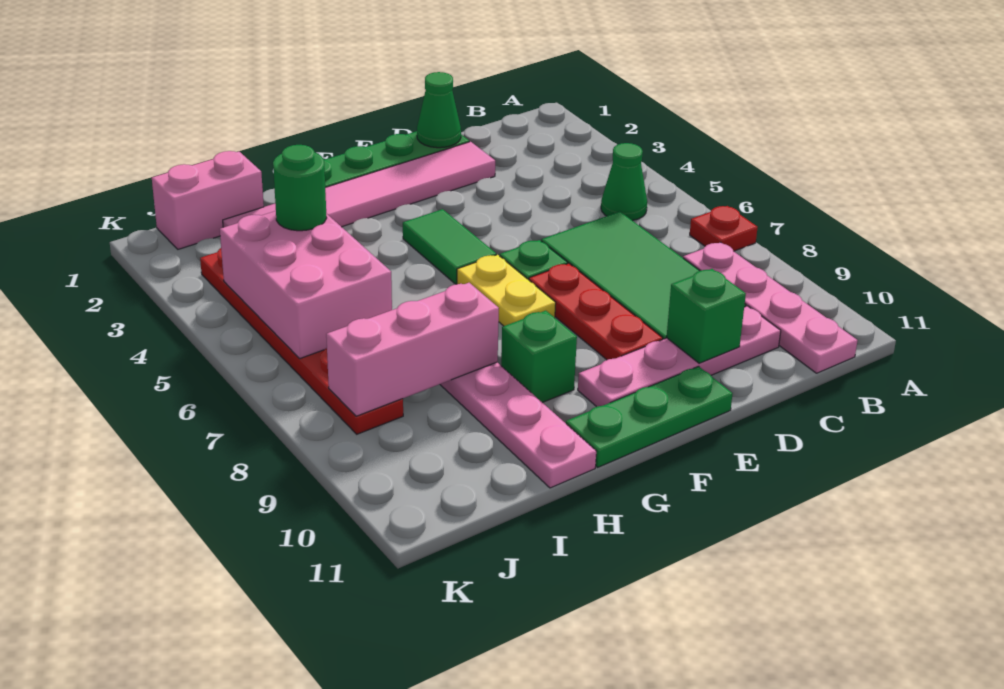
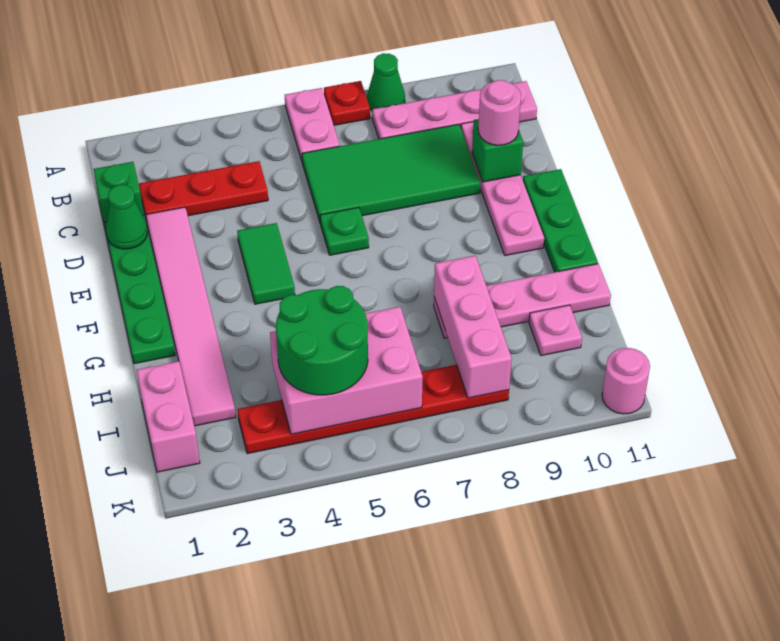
none -> pink plate A6:B6 level 1
green cone B5 level 1 -> green cone A8 level 1
none -> pink round brick D10 level 3
red plate E7:E9 level 1 -> red plate C2:C4 level 1
green tile F4:F5 level 1 -> green tile E4:F4 level 1
yellow plate F6:F7 level 1 -> none
green brick G9 level 1 -> green brick C1 level 1
green round brick I4 level 3 -> green round brick I4:J5 level 3
none -> pink plate I10 level 1
none -> pink round brick K11 level 1

